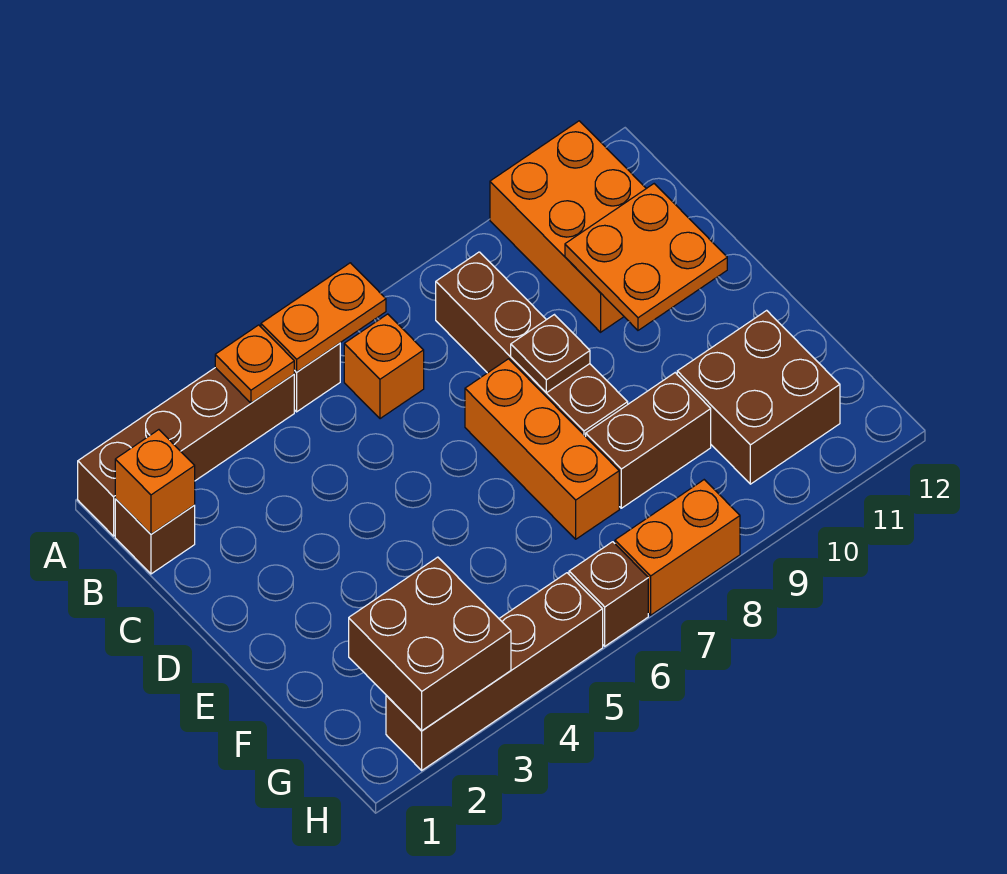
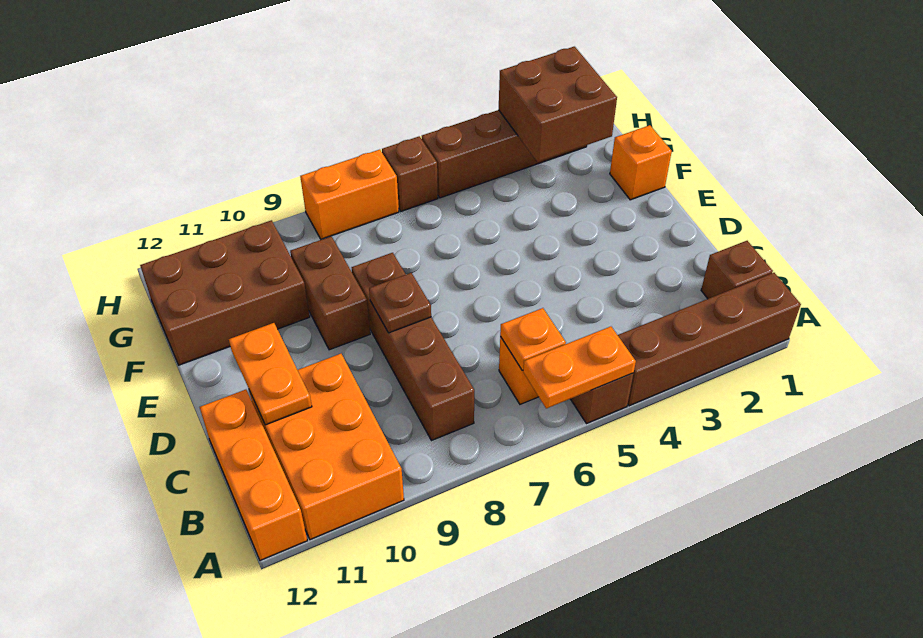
orange plate A4 level 2 -> orange plate B6 level 2
orange brick B1 level 2 -> orange brick F1 level 1
orange plate C10:D11 level 2 -> orange plate C11:D11 level 2
orange brick D7:F7 level 1 -> orange brick A12:C12 level 1
brown brick F8:F9 level 1 -> brown brick E9:F9 level 1
brown brick F10:G11 level 1 -> brown brick F10:G12 level 1

